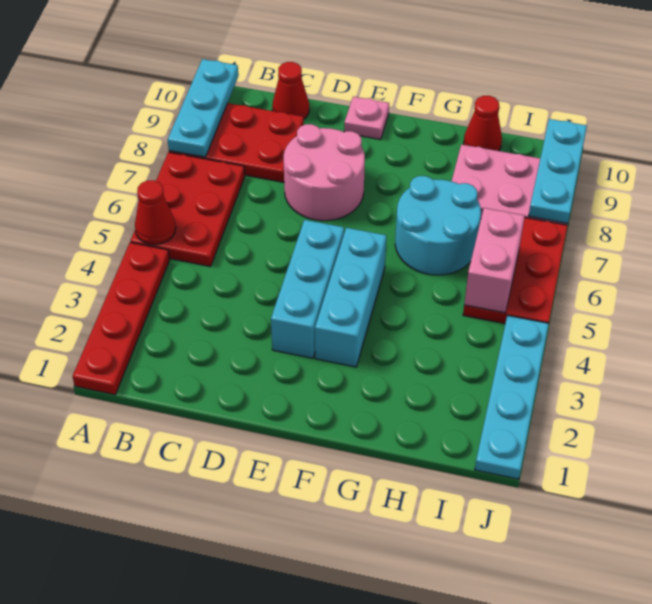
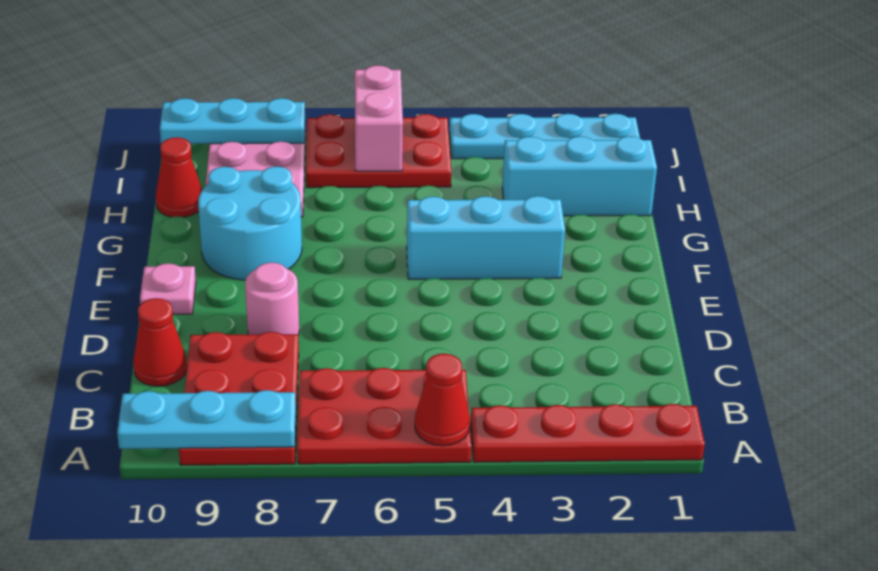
pink round brick D7:E8 level 1 -> pink round brick D8 level 1
cyan brick E3:E5 level 1 -> cyan brick H1:H3 level 1
cyan round brick G6:H7 level 1 -> cyan round brick F8:G9 level 1
pink brick I5:I6 level 2 -> pink brick I6:J6 level 2

